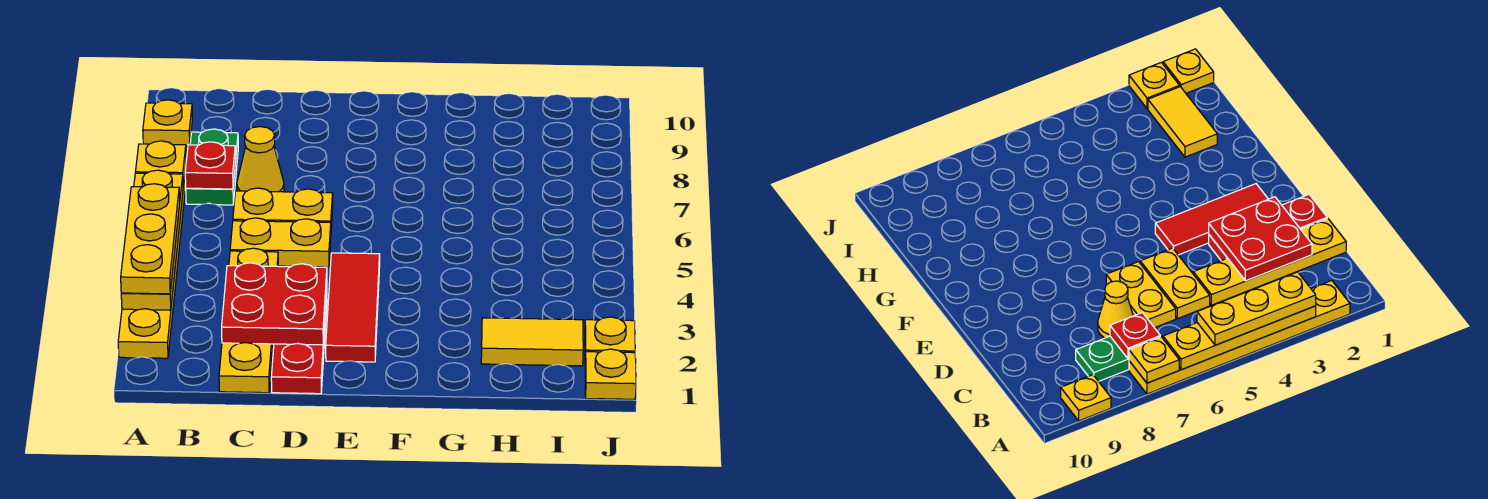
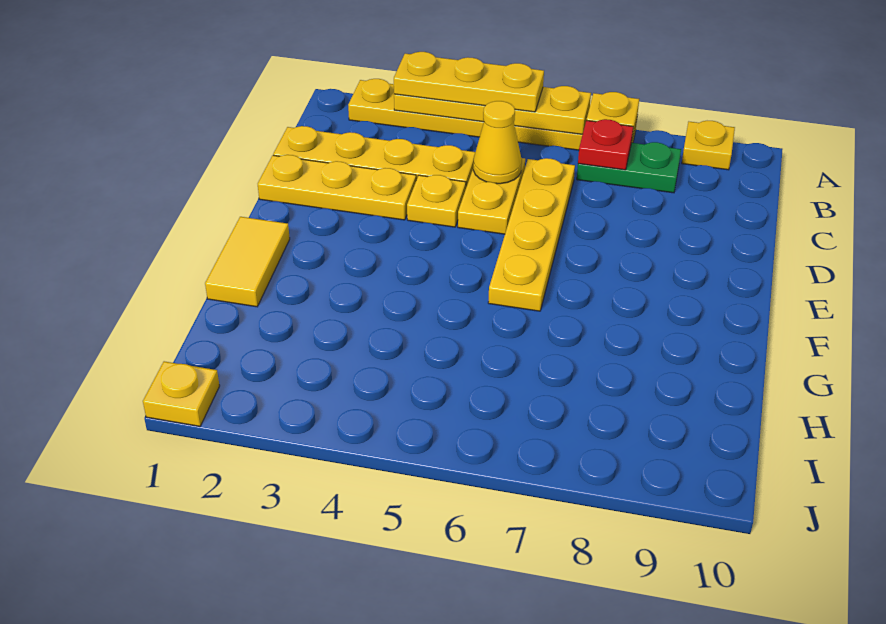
red plate C2:D3 level 2 -> none
yellow plate C6:D6 level 1 -> yellow plate C6:F6 level 1
yellow cone C7 level 1 -> yellow cone C5 level 2
red plate D1:D3 level 1 -> yellow plate D1:D3 level 1
red tile E2:E4 level 1 -> none
yellow tile H2:I2 level 1 -> yellow tile F1:G1 level 1
yellow plate J2 level 1 -> yellow plate D4 level 1

